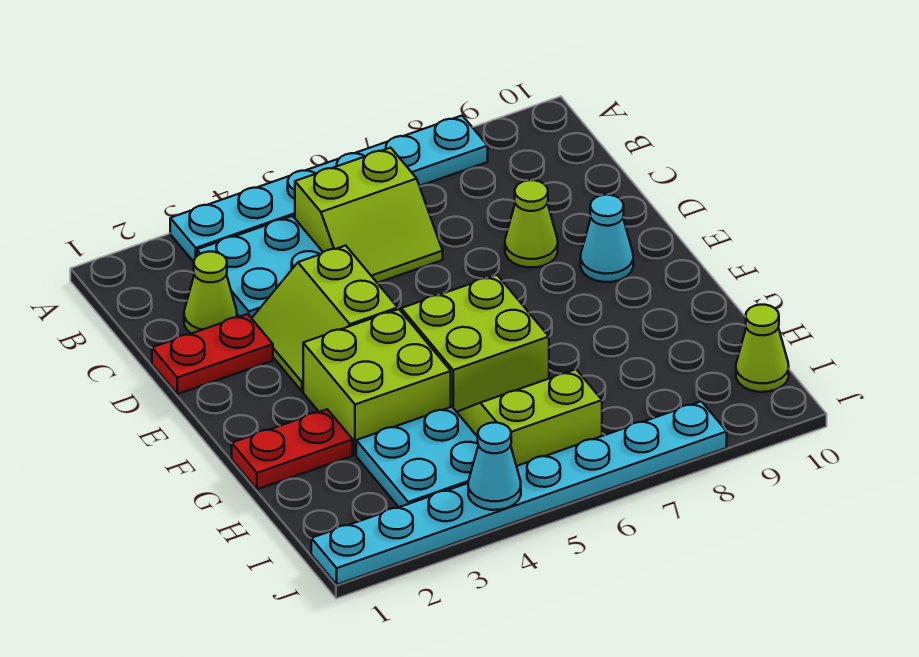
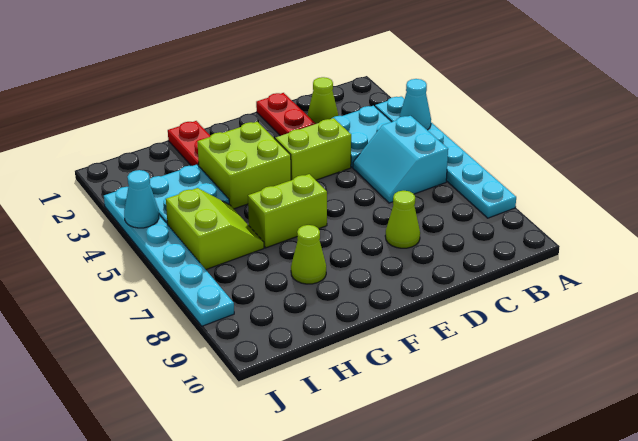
lime slope B5:C6 level 1 top B -> cyan slope B5:C6 level 1 top B
cyan cone E9 level 1 -> cyan cone A4 level 2
lime brick F5:G6 level 1 -> lime brick F6:G6 level 1
lime cone I10 level 1 -> lime cone G8 level 1
cyan plate J1:J8 level 1 -> cyan plate J3:J8 level 1

